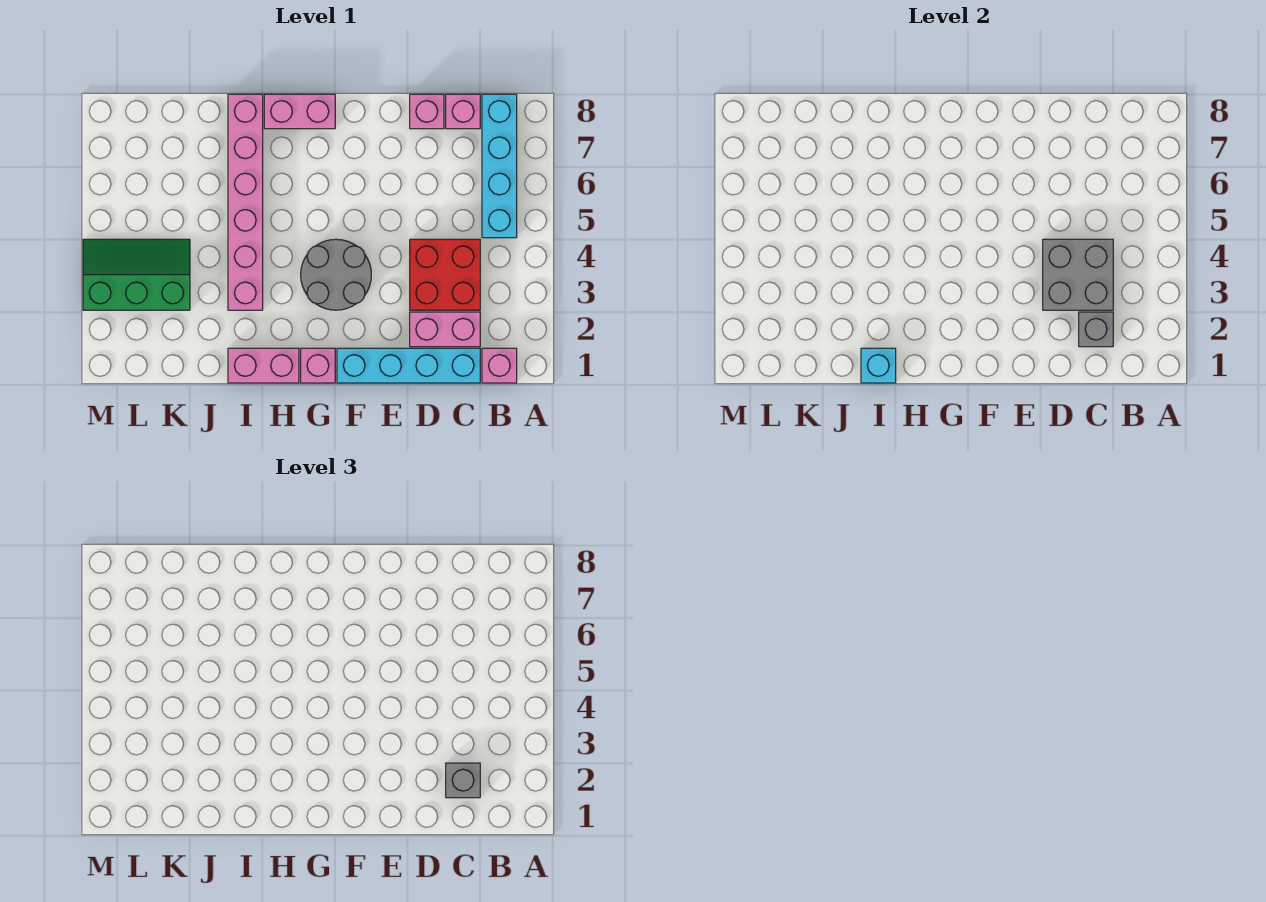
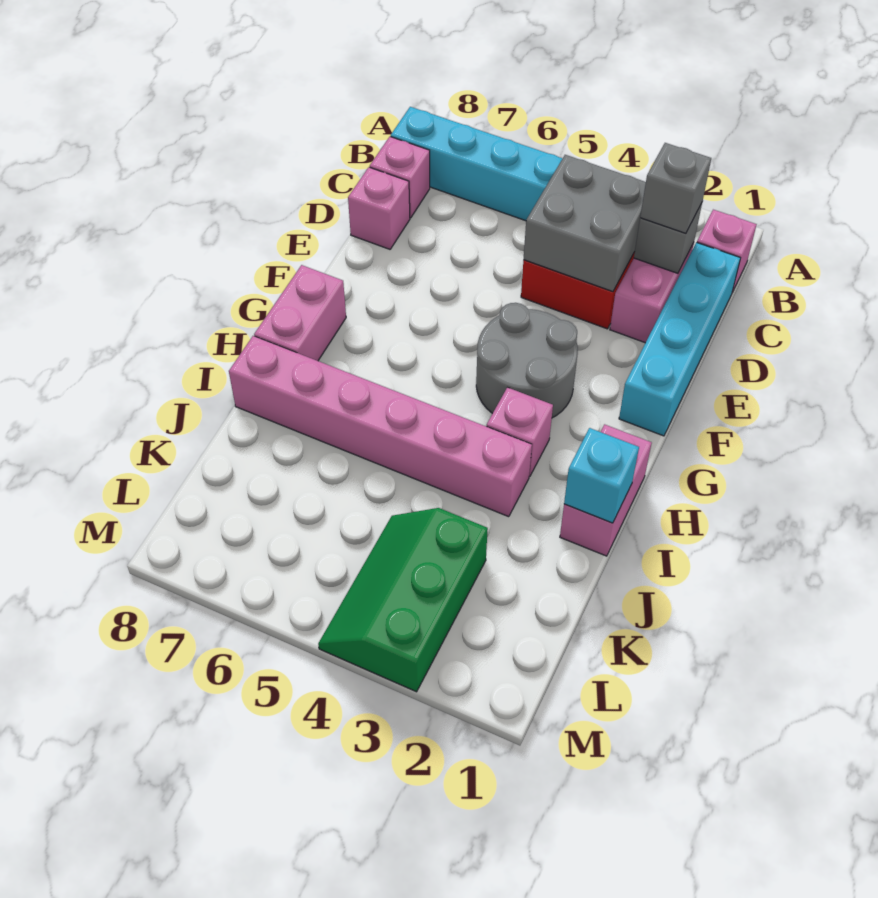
pink brick G1 level 1 -> pink brick H3 level 1

